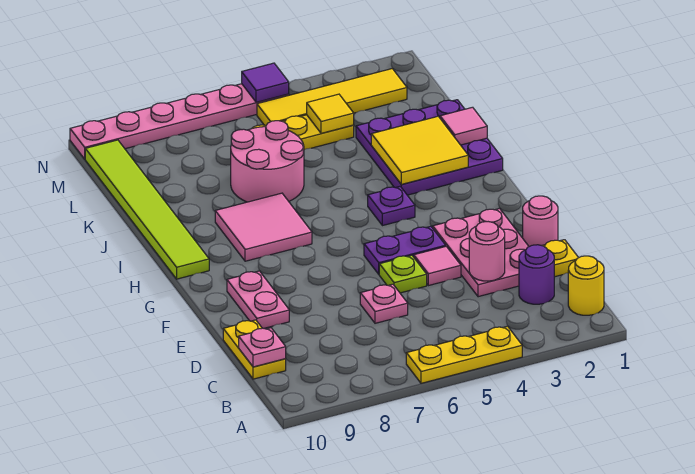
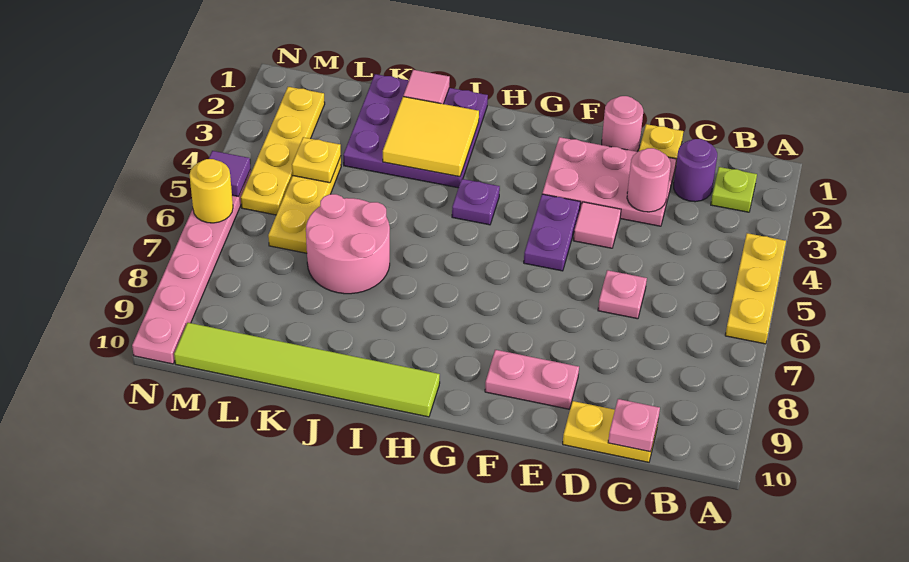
yellow round brick B1 level 1 -> yellow round brick N6 level 2
lime plate E5 level 1 -> lime plate B2 level 1
pink tile H7:I8 level 1 -> none
yellow tile L4 level 2 -> yellow plate L4 level 2
yellow tile M2:M5 level 1 -> yellow plate M2:M5 level 1

